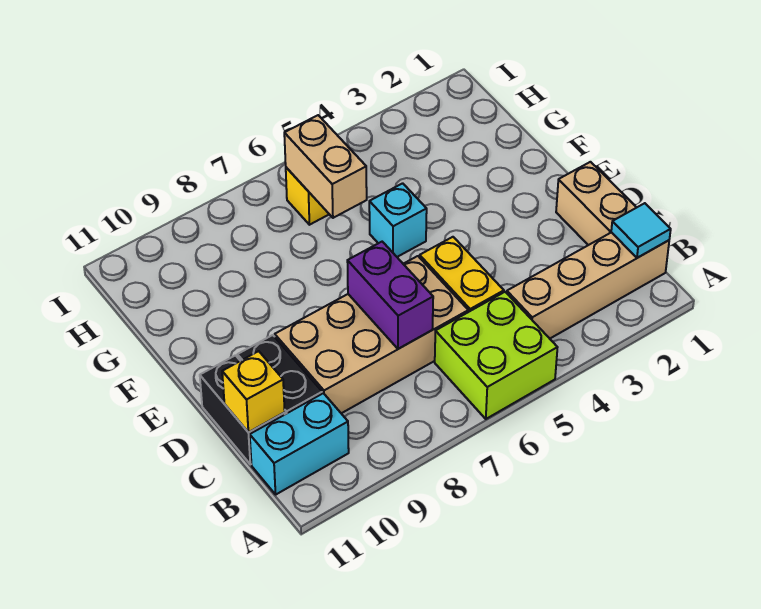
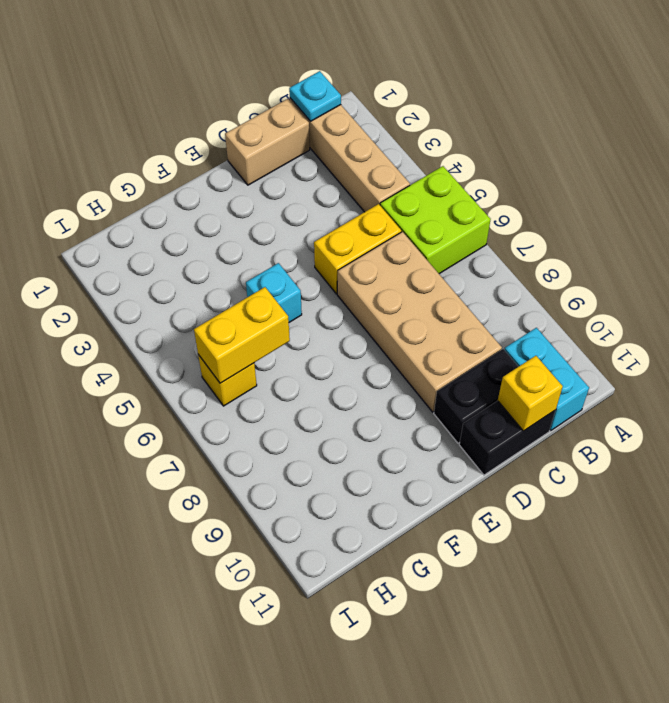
cyan tile B1 level 2 -> cyan plate B1 level 2
purple brick C7:D7 level 2 -> none
tan brick G6:H6 level 2 -> yellow brick G6:H6 level 2

